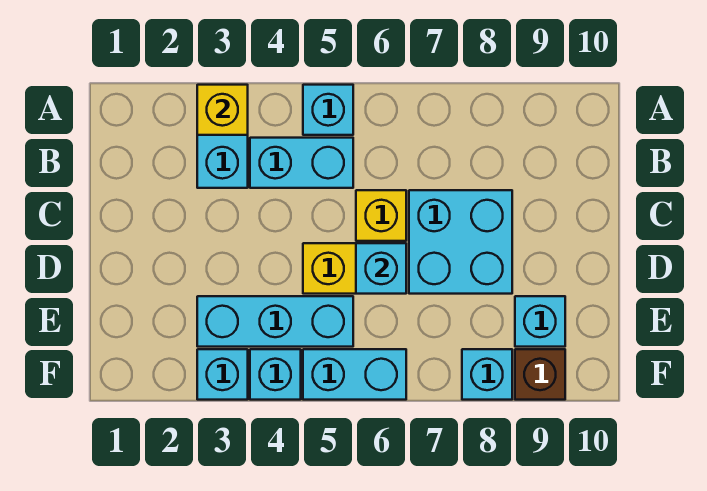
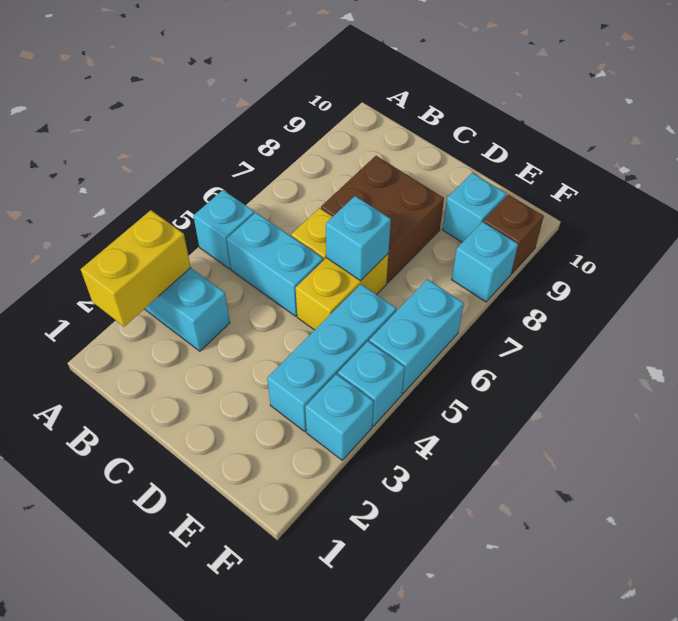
yellow brick A3 level 2 -> yellow brick A2:A3 level 2
cyan brick B4:B5 level 1 -> cyan brick B5:C5 level 1
cyan brick C7:D8 level 1 -> brown brick C7:D8 level 1

